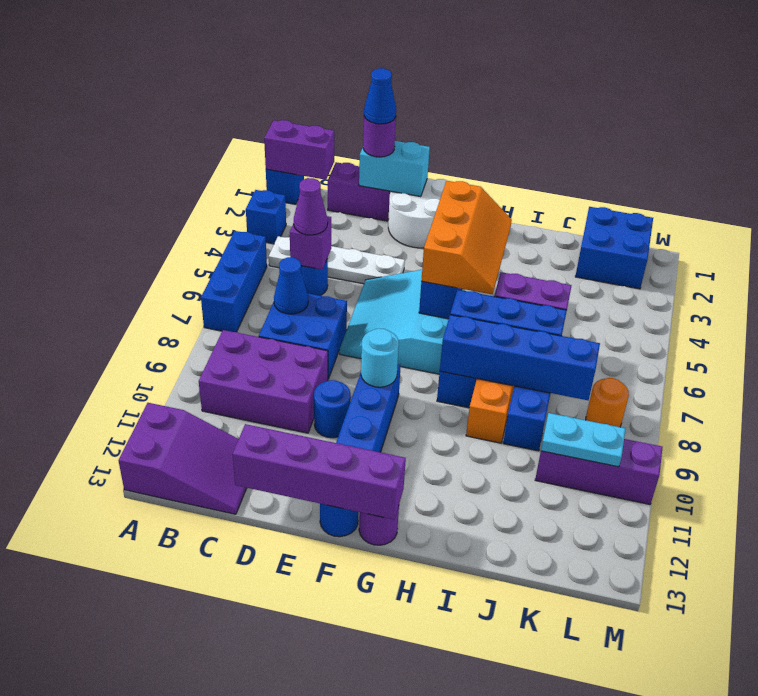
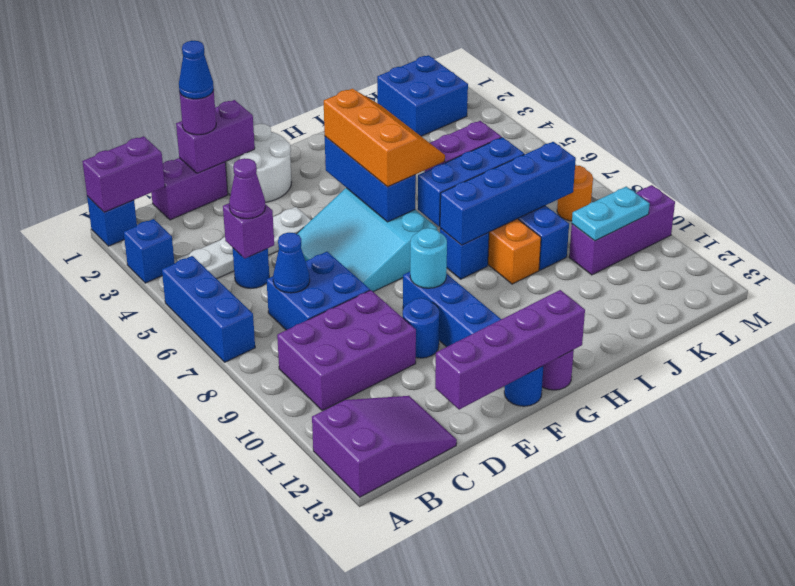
cyan brick D1:E1 level 2 -> purple brick D1:E1 level 2

